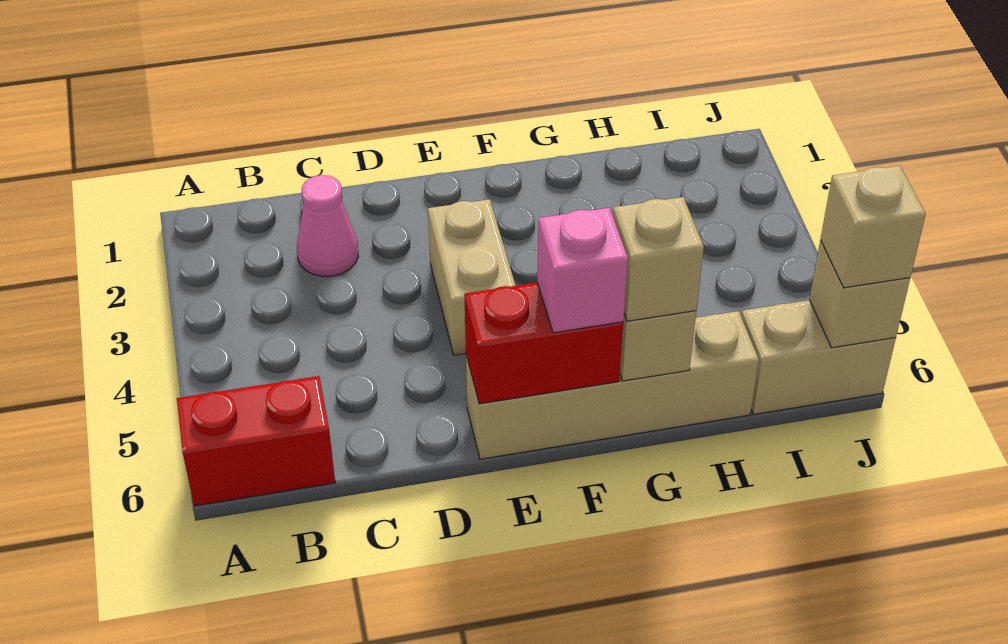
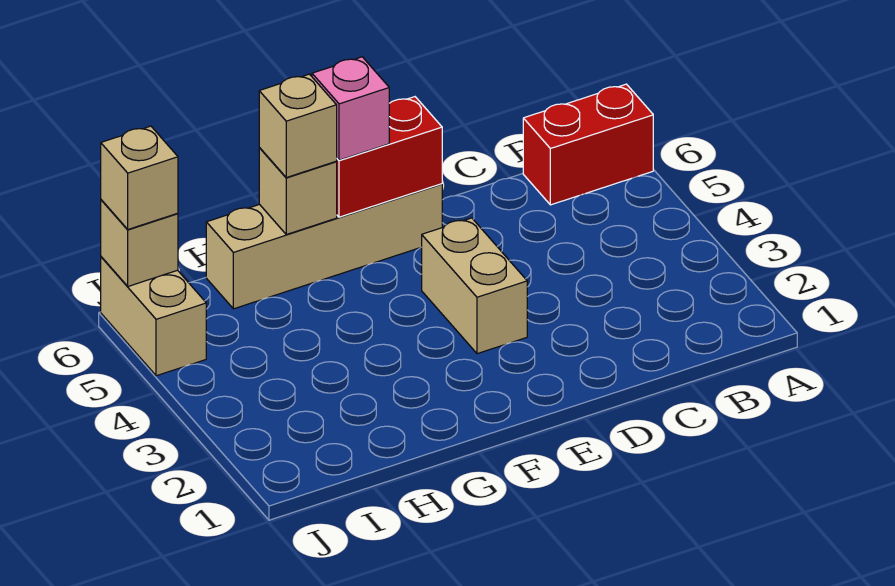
pink cone C2 level 1 -> none
tan brick I6:J6 level 1 -> tan brick J5:J6 level 1

